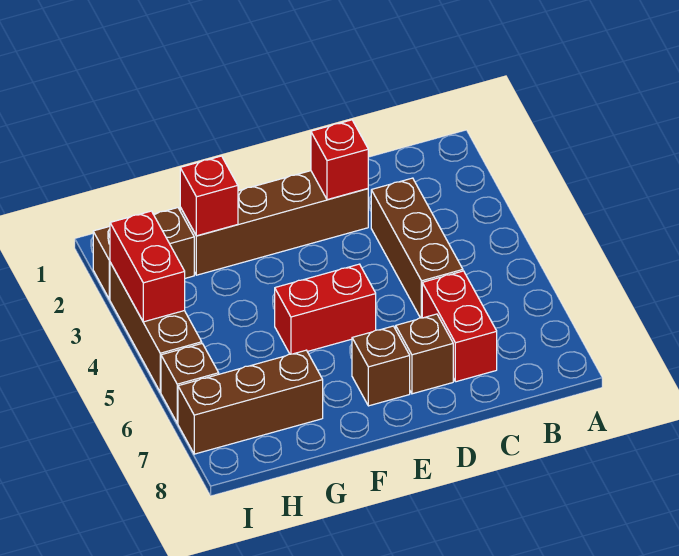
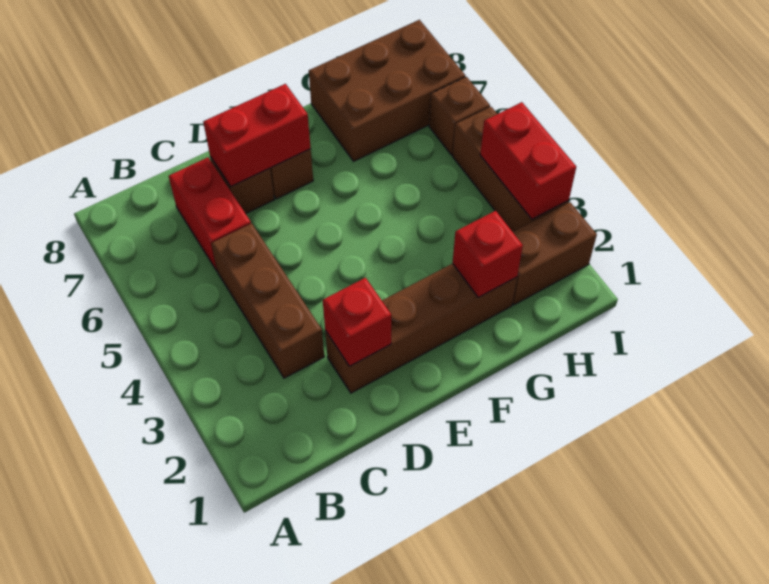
red brick E5:F5 level 1 -> red brick D7:E7 level 2
brown brick G7:I7 level 1 -> brown brick G7:I8 level 1

